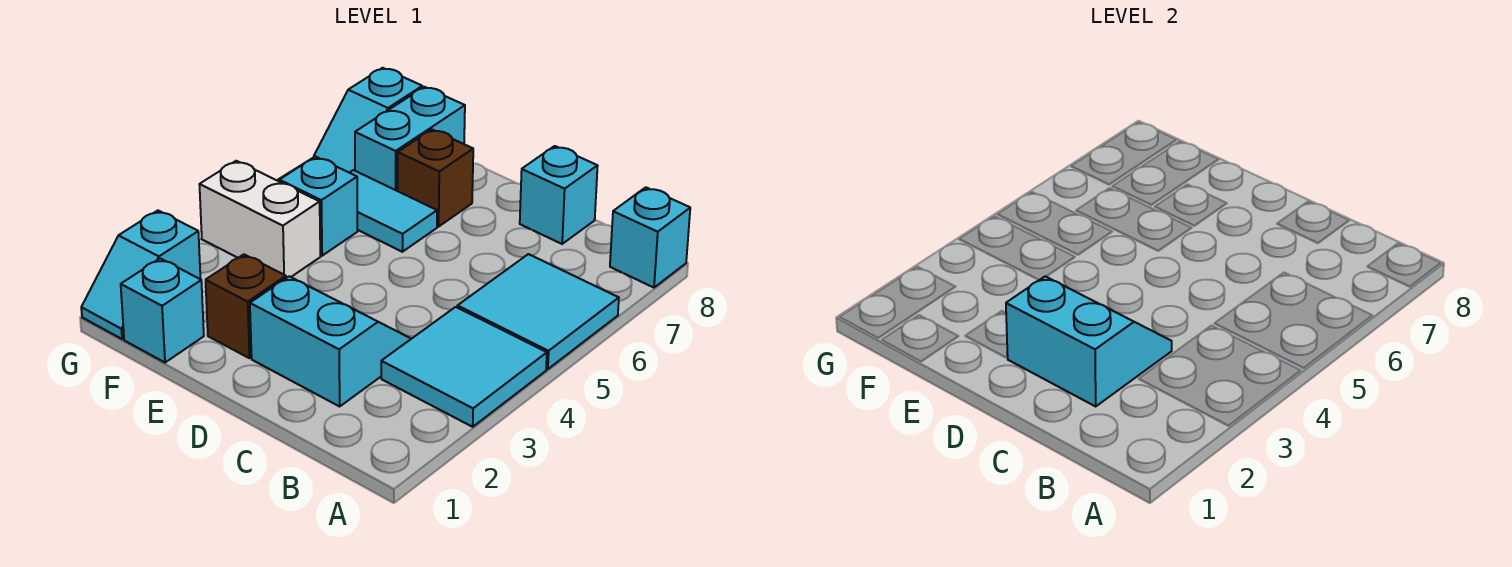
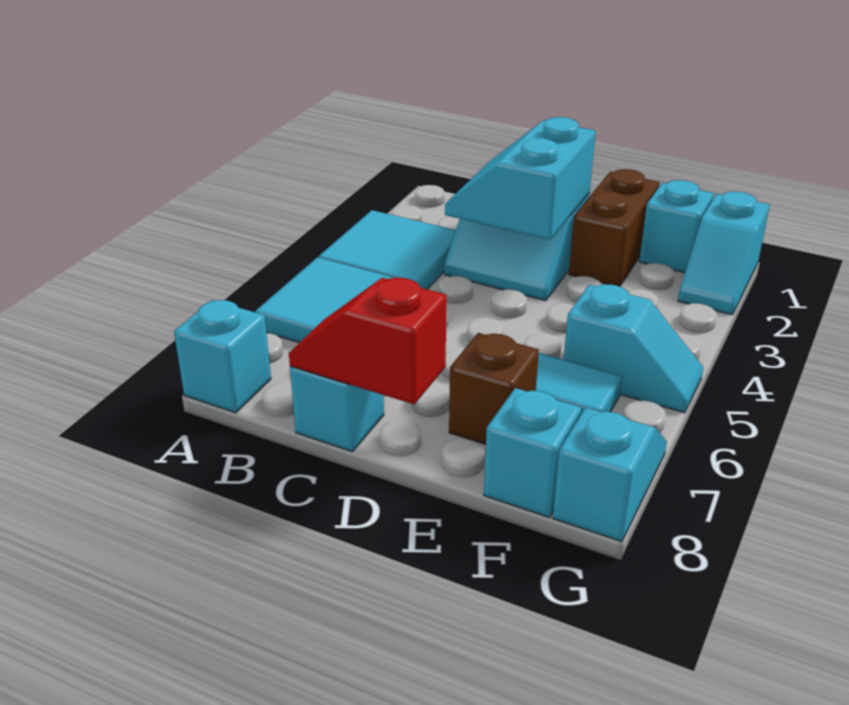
cyan slope C2:D3 level 2 top 2 -> cyan slope C2:D3 level 2 top D
none -> red slope C8:D8 level 2 top D
brown brick E2 level 1 -> brown brick E1:E2 level 1
white brick F4:G4 level 1 -> none
cyan brick F7:F8 level 1 -> cyan brick F8 level 1
cyan slope G1:G2 level 1 top 2 -> cyan slope G1:G2 level 1 top 1

